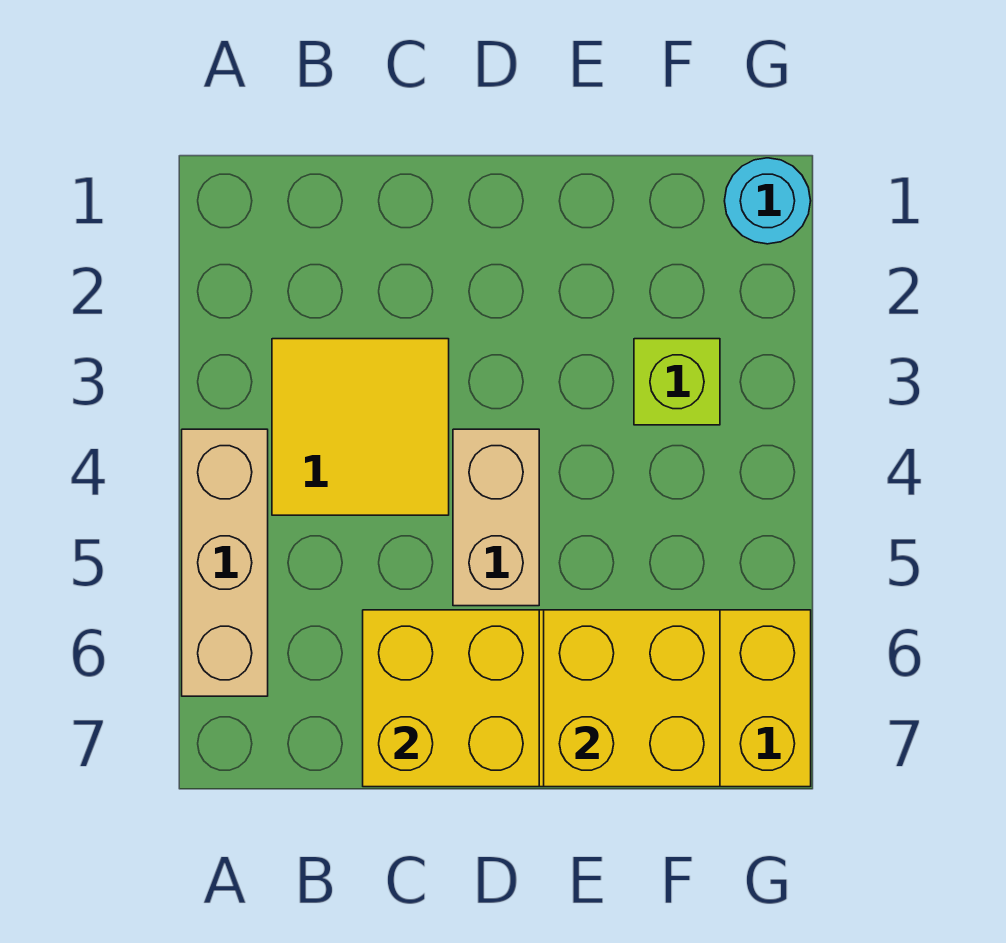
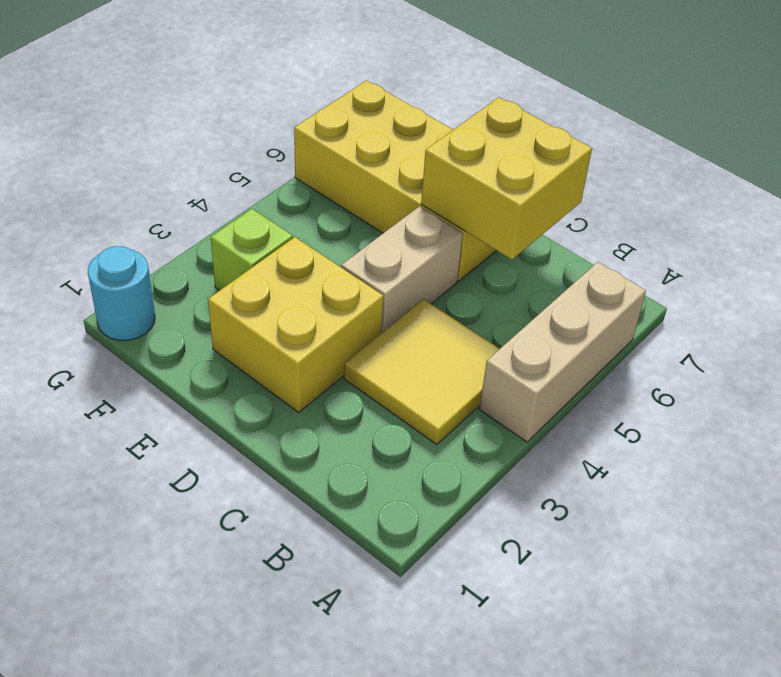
yellow brick E6:F7 level 2 -> yellow brick D2:E3 level 1

